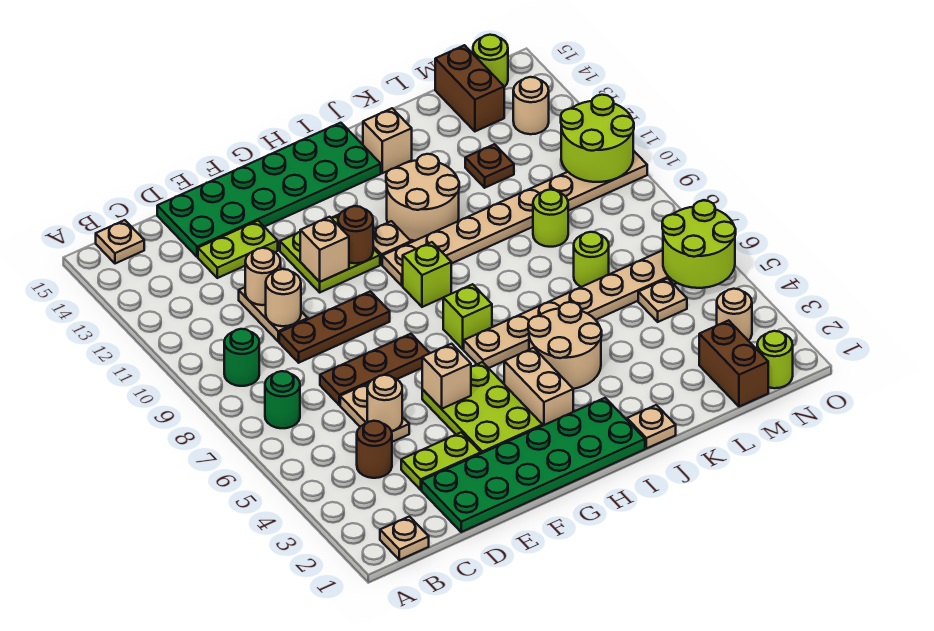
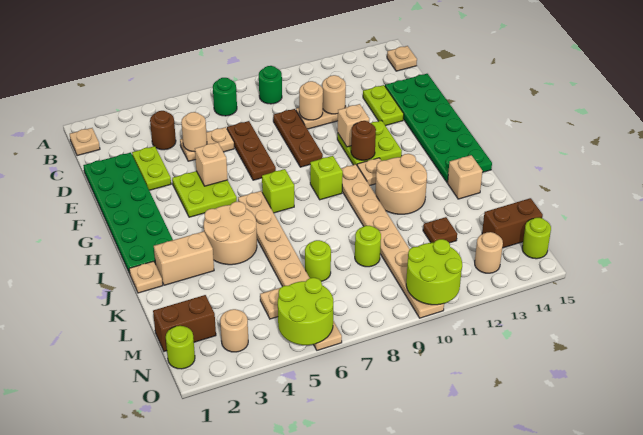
lime plate F3:G5 level 1 -> lime plate F4:G5 level 1
tan brick H3:H4 level 1 -> tan brick J2:J3 level 1

